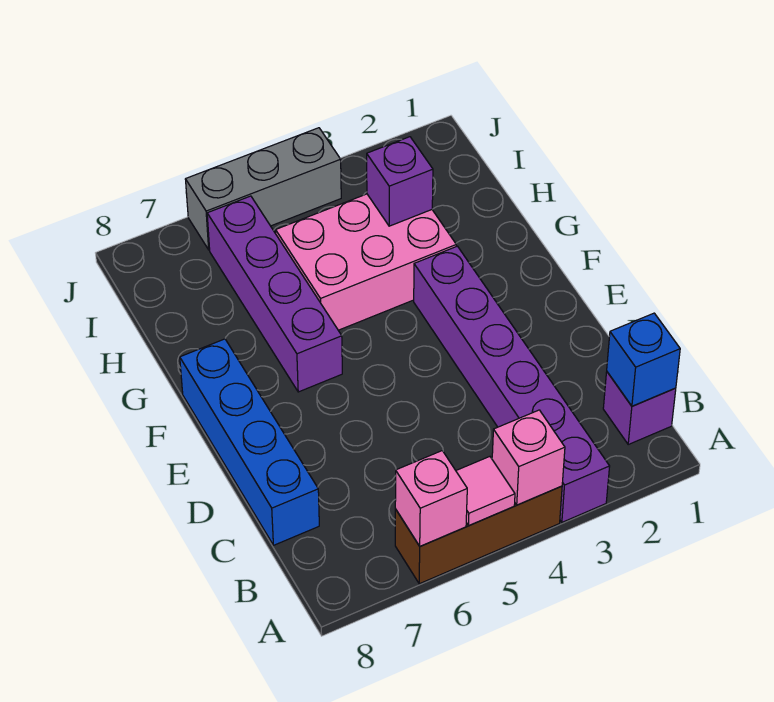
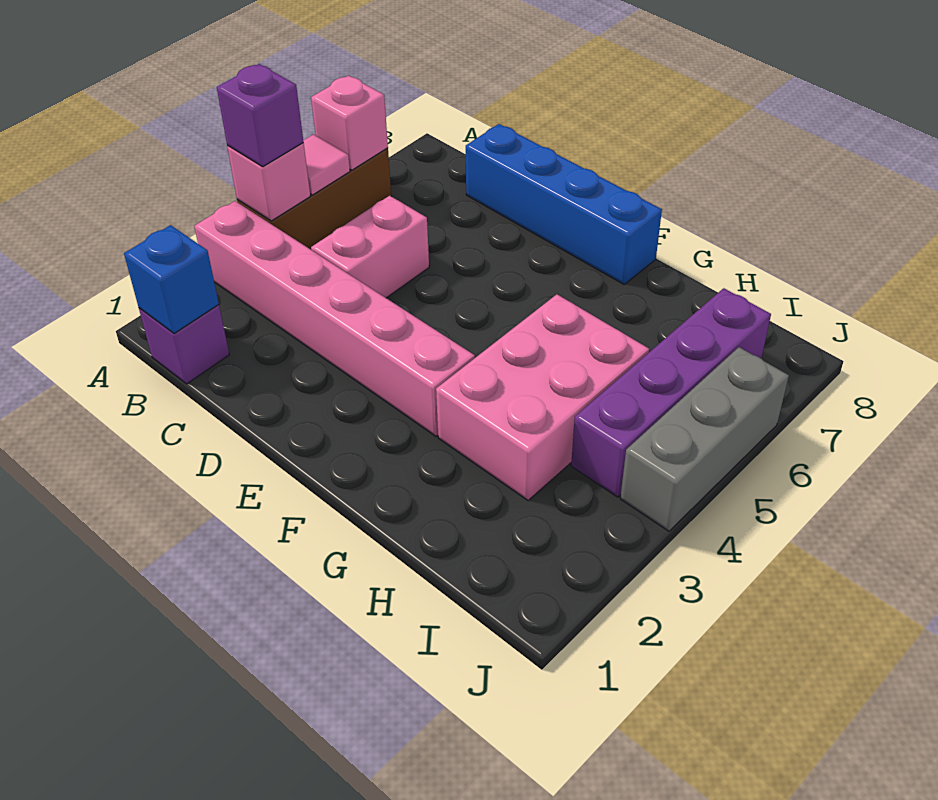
purple brick A3:F3 level 1 -> pink brick A3:F3 level 1
none -> pink brick C4:C5 level 1
purple brick F6:I6 level 1 -> purple brick I4:I7 level 1
purple brick H3 level 2 -> purple brick A4 level 3

